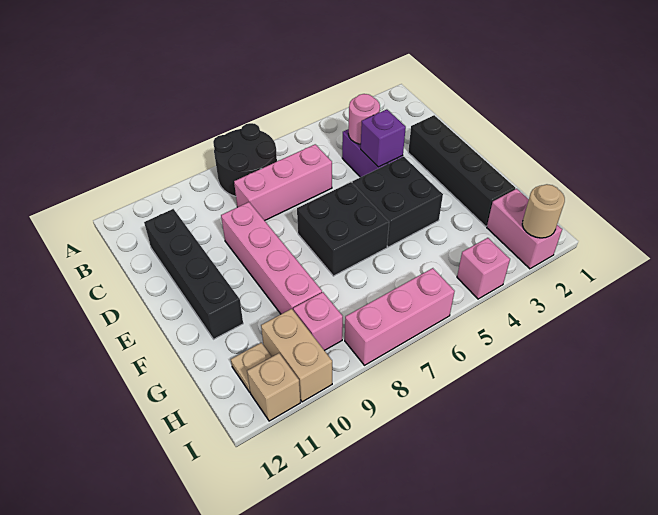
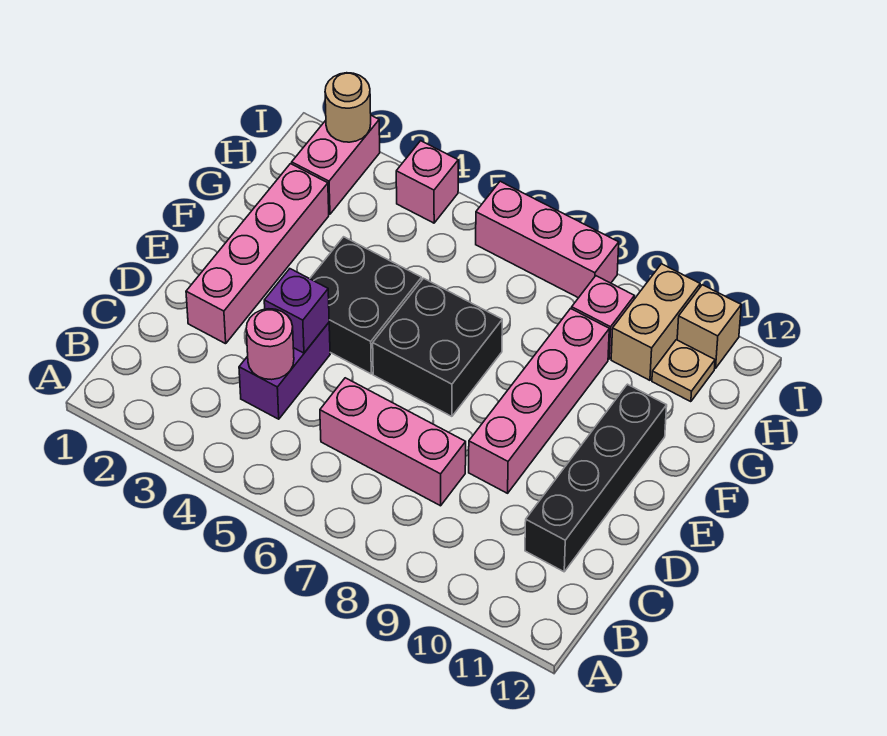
black round brick A7:B8 level 1 -> none
black brick D2:G2 level 1 -> pink brick D2:G2 level 1

